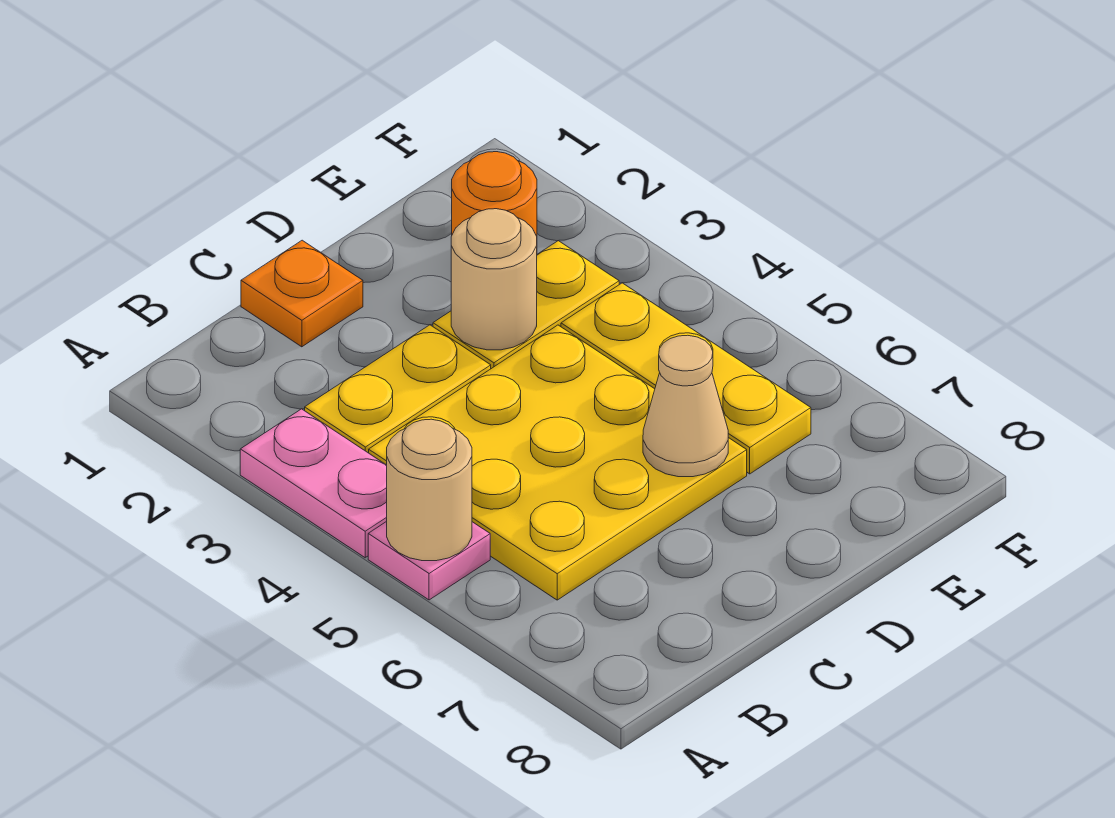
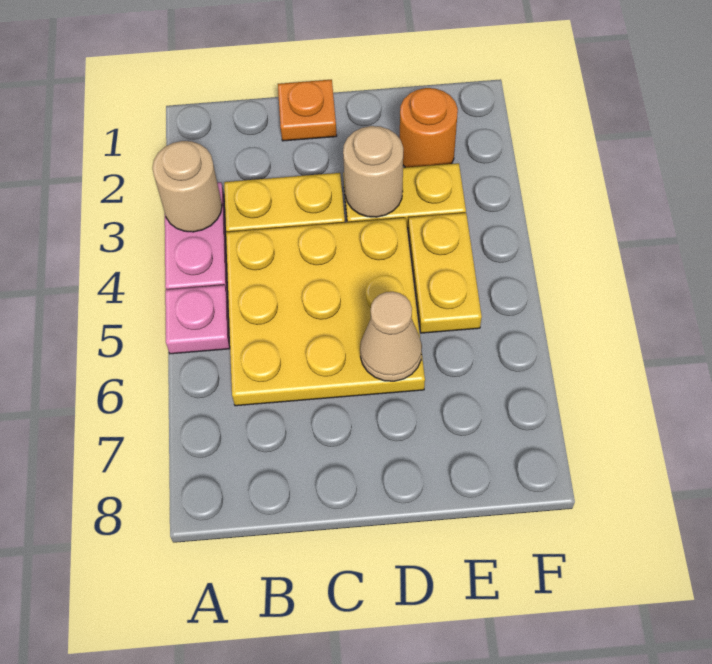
tan round brick A5 level 2 -> tan round brick A3 level 2
yellow plate E4:E6 level 1 -> yellow plate E4:E5 level 1

